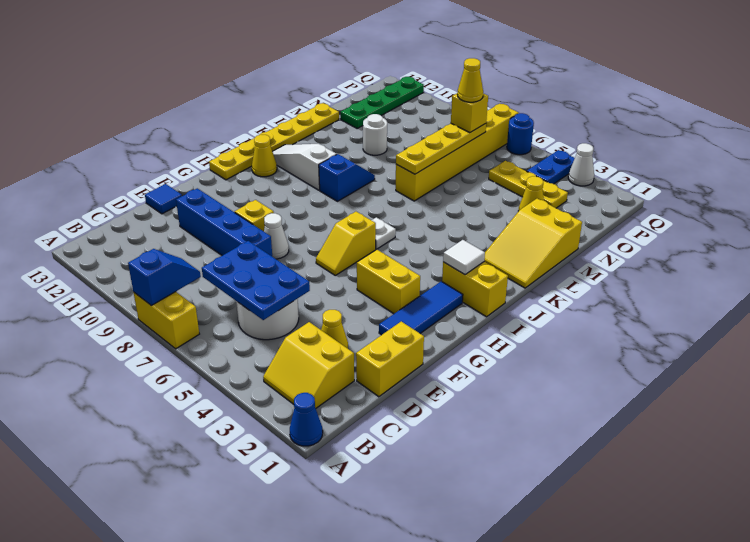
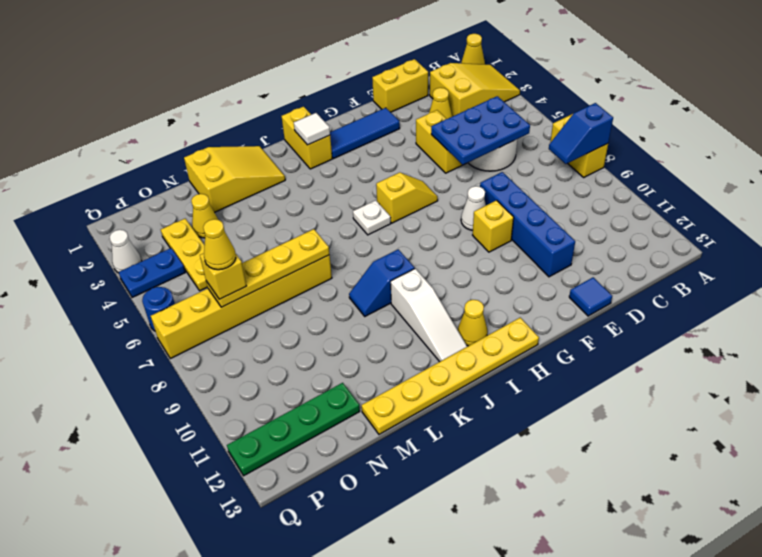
blue cone A1 level 1 -> yellow cone A1 level 1
yellow slope B2:C3 level 1 top C -> yellow slope A2:C3 level 1 top C
blue plate C5:D7 level 2 -> blue plate C5:E6 level 2
yellow brick G3:G4 level 1 -> yellow brick E4:E5 level 1
white round brick M10 level 1 -> none

